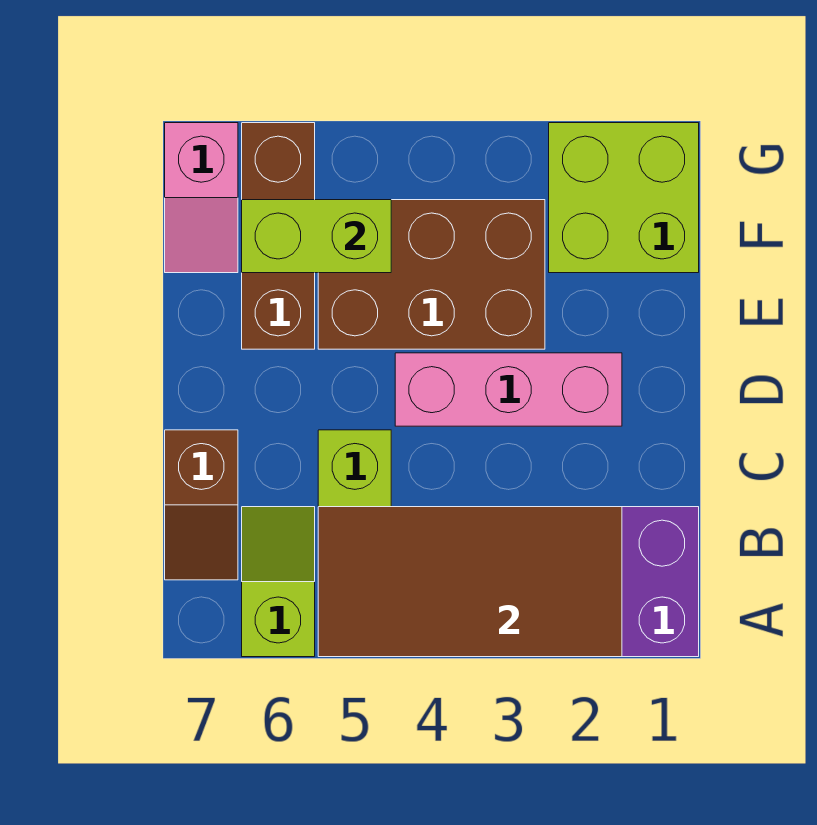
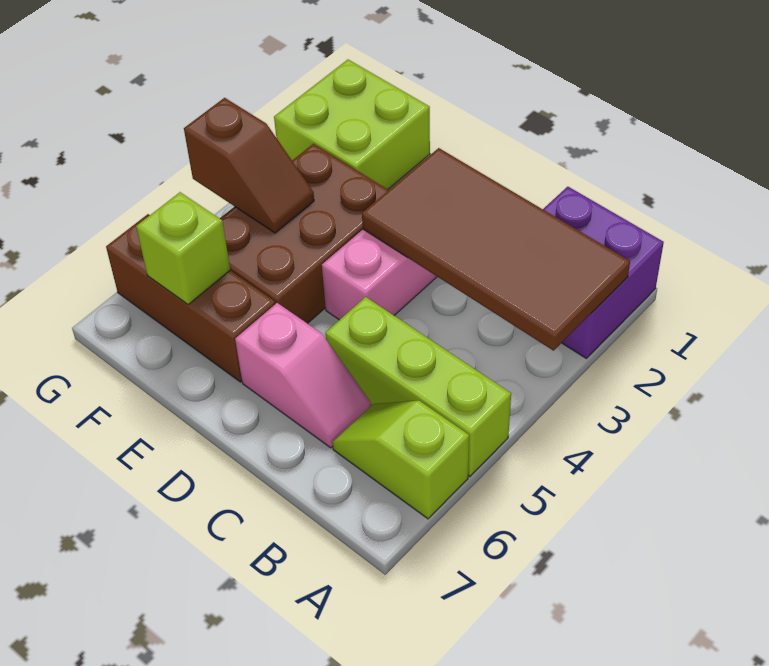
brown tile A2:B5 level 2 -> brown tile A2:D3 level 2
brown slope B7:C7 level 1 top C -> brown slope F4:G4 level 2 top G
lime brick F5:F6 level 2 -> lime brick F6 level 2
pink slope F7:G7 level 1 top G -> pink slope C6:D6 level 1 top D

